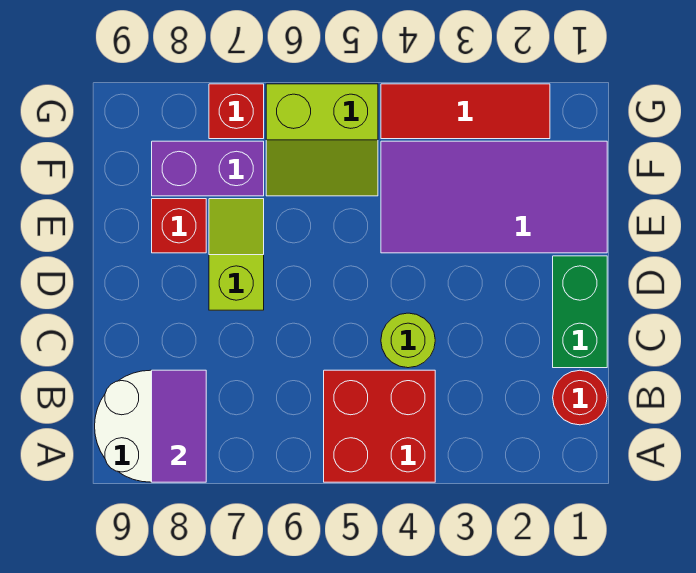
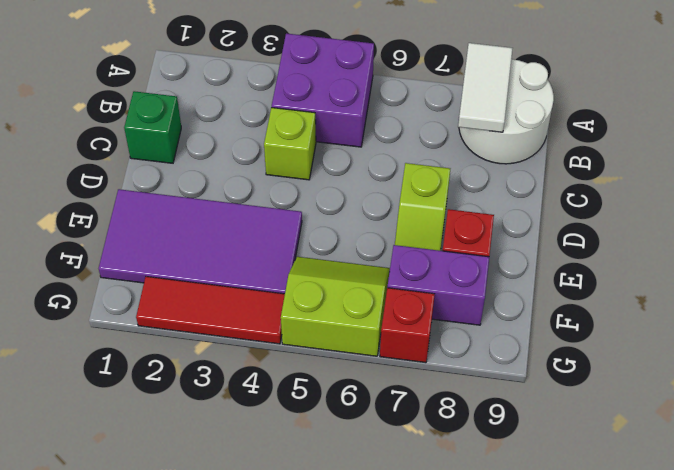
red brick A4:B5 level 1 -> purple brick A4:B5 level 1
purple tile A8:B8 level 2 -> white tile A8:B8 level 2
red round brick B1 level 1 -> none
green brick C1:D1 level 1 -> green brick C1 level 1
lime round brick C4 level 1 -> lime brick C4 level 1

